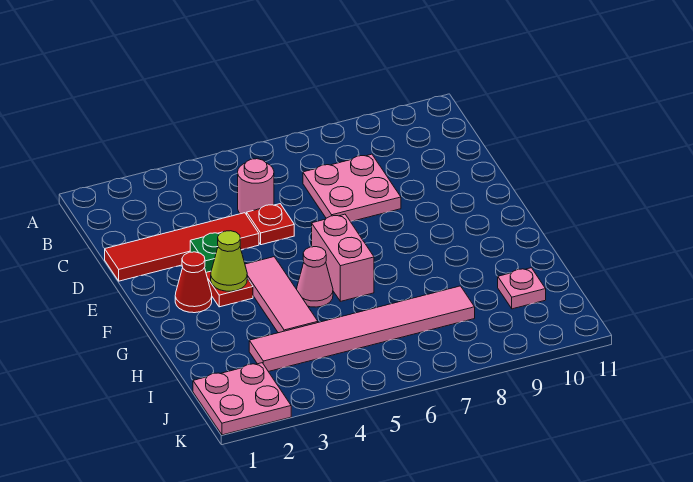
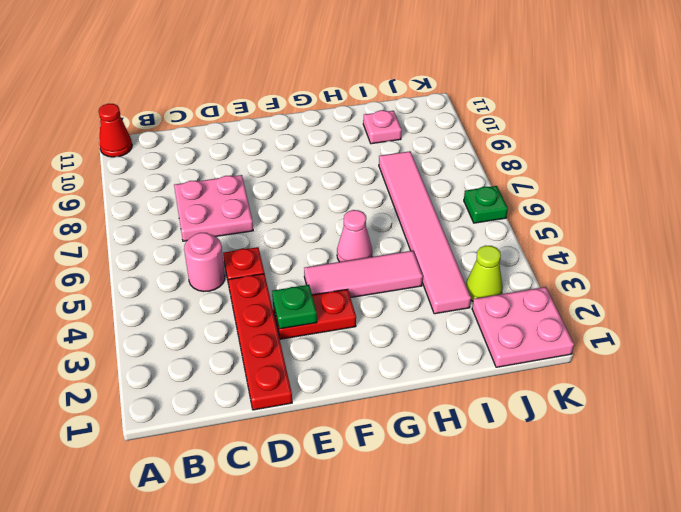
red tile D1:D4 level 1 -> red plate D1:D4 level 1
red cone F2 level 1 -> red cone A11 level 1
lime cone F3 level 2 -> lime cone J3 level 1
pink brick F6:G6 level 1 -> none
none -> green plate K6 level 1

